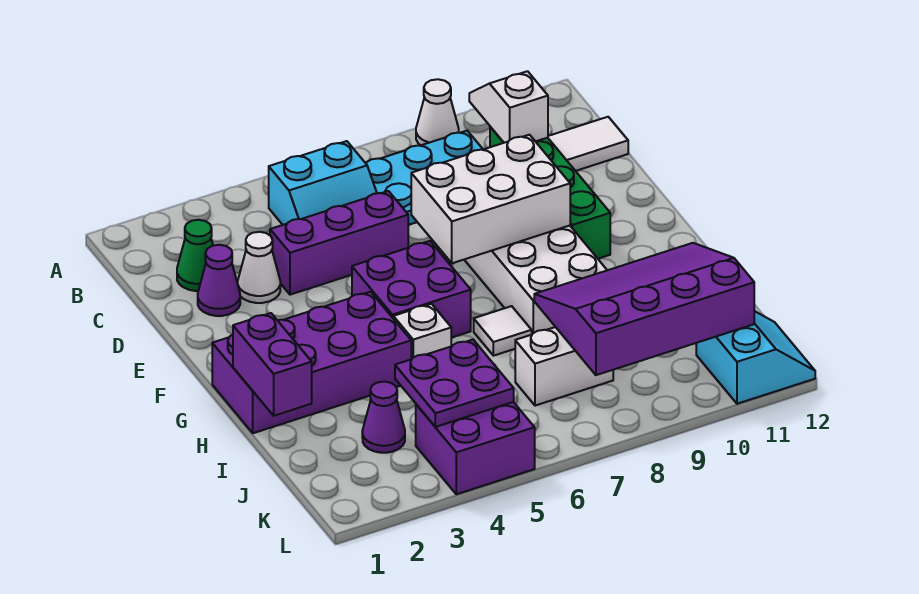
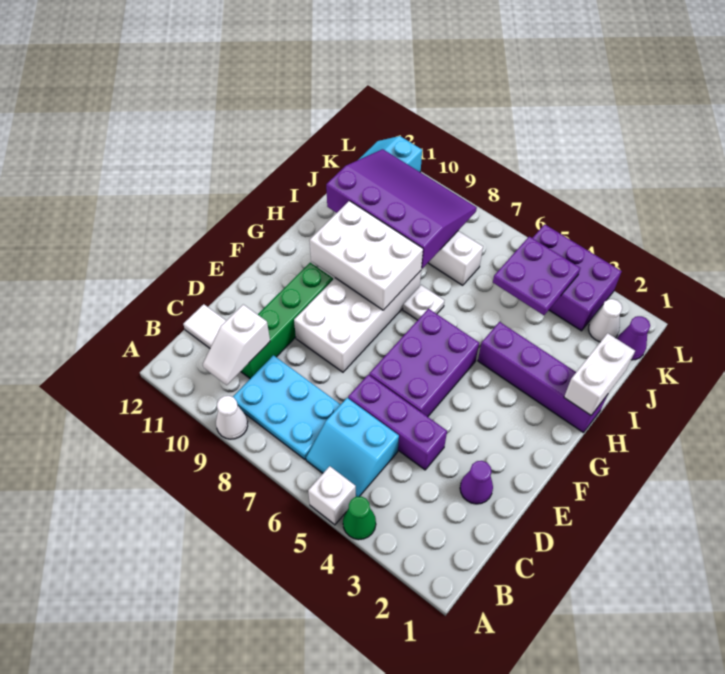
cyan slope B5:C6 level 1 top B -> cyan slope B5:C6 level 1 top C
green cone C2 level 1 -> green cone A4 level 1
white cone D3 level 1 -> white cone K2 level 1
white brick E7:F9 level 2 -> white brick G8:H10 level 2
purple brick F5:G6 level 1 -> purple brick E5:G6 level 1
purple brick G1:H4 level 1 -> purple brick H1:H4 level 1
purple brick H1:I1 level 2 -> white brick H1:I1 level 2
white brick H5 level 1 -> white brick A5 level 1
white tile H7 level 1 -> white plate H7 level 1
purple slope I8:K11 level 2 top K -> purple slope I8:K11 level 2 top I
purple cone J3 level 1 -> purple cone K1 level 1
purple brick K4:L5 level 1 -> purple brick K3:L5 level 1

